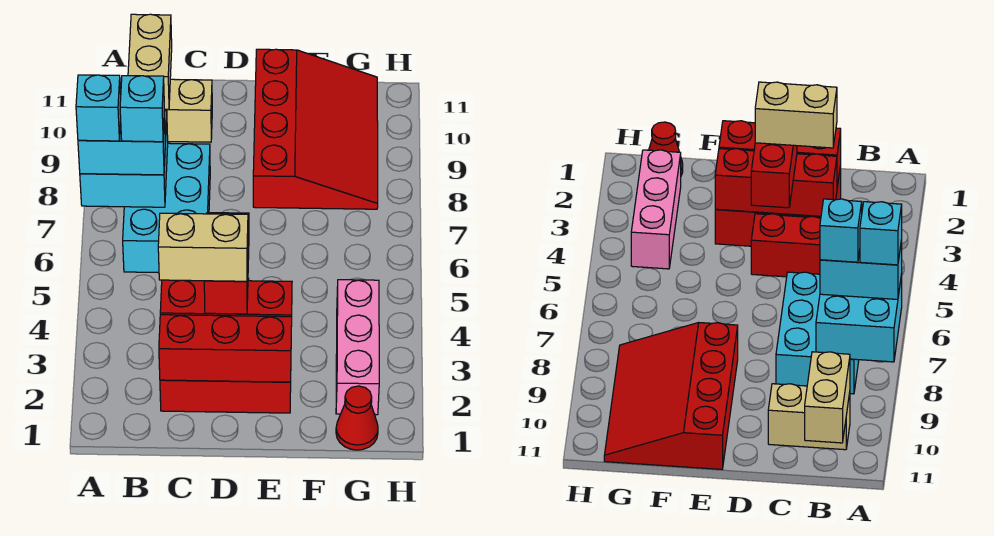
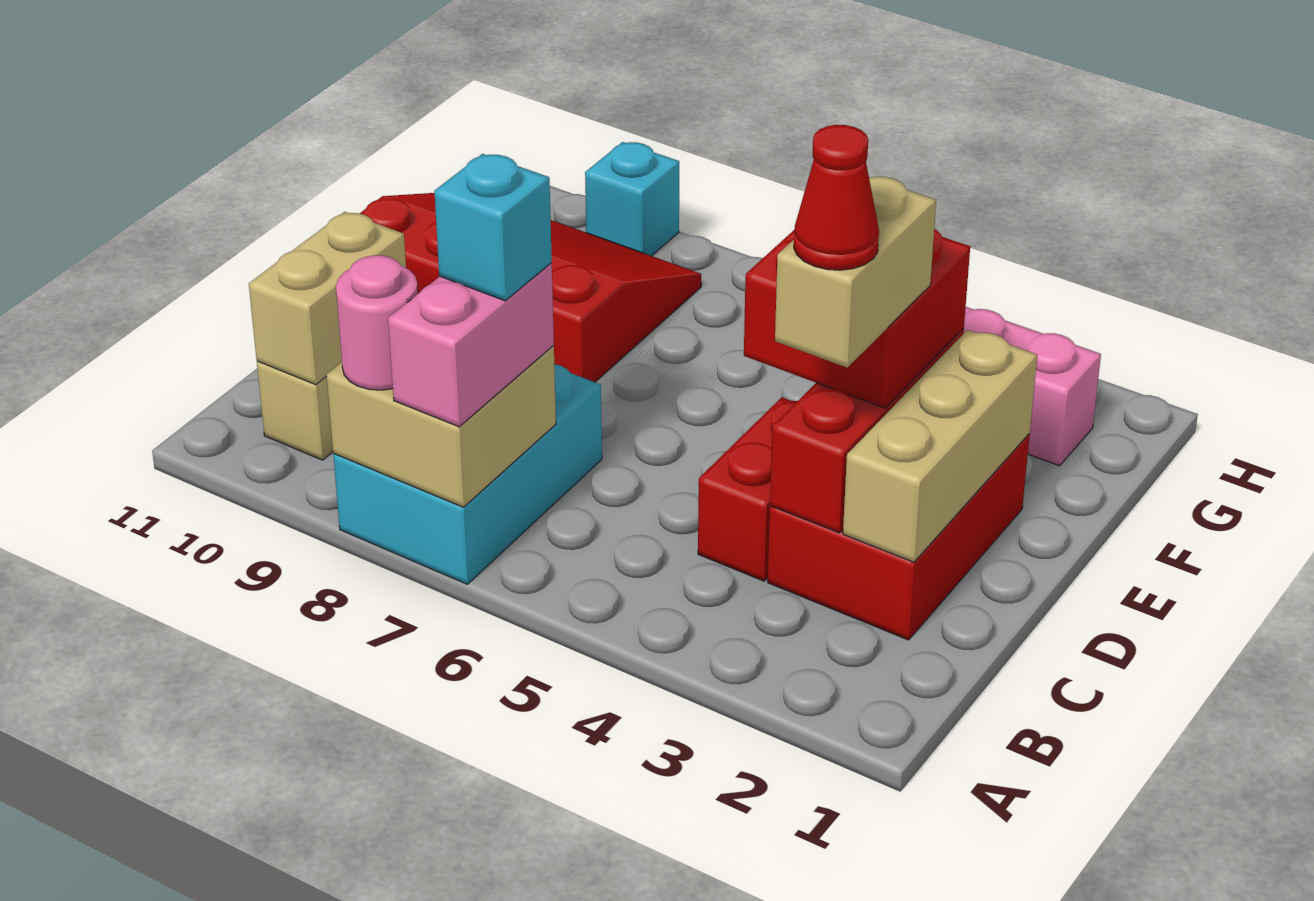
cyan brick A7:B8 level 2 -> tan brick A7:B8 level 2
cyan brick A7:B7 level 3 -> pink brick A7:B7 level 3
cyan brick A7 level 4 -> cyan brick H9 level 1
none -> pink round brick A8 level 3
cyan brick B6:C8 level 1 -> cyan brick A7:C8 level 1
tan brick B10:B11 level 2 -> tan brick B10:C10 level 2
red brick C2:E2 level 2 -> tan brick C2:E2 level 2
red brick D3:D4 level 3 -> red brick D3:E4 level 3
red cone G1 level 1 -> red cone C3 level 5

